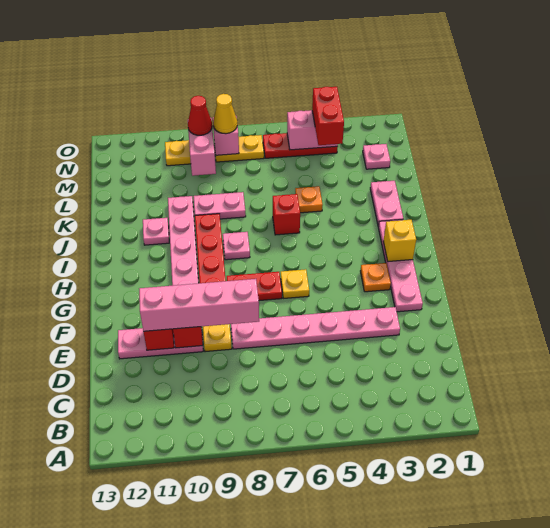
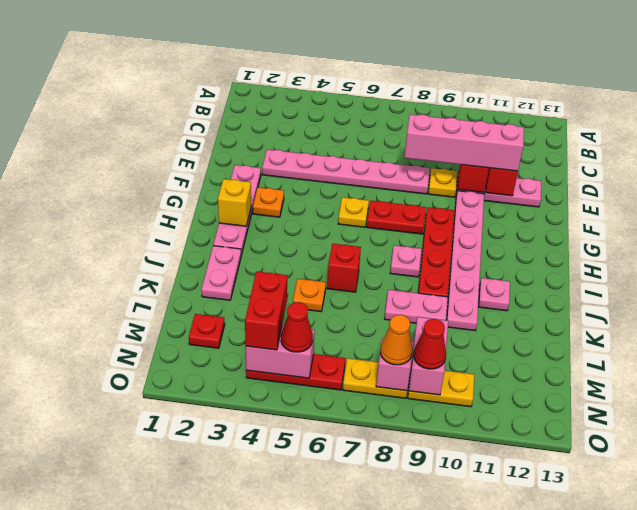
pink plate M2 level 1 -> red plate M2 level 1
none -> red cone N5 level 3
yellow cone N8 level 3 -> orange cone N8 level 3

